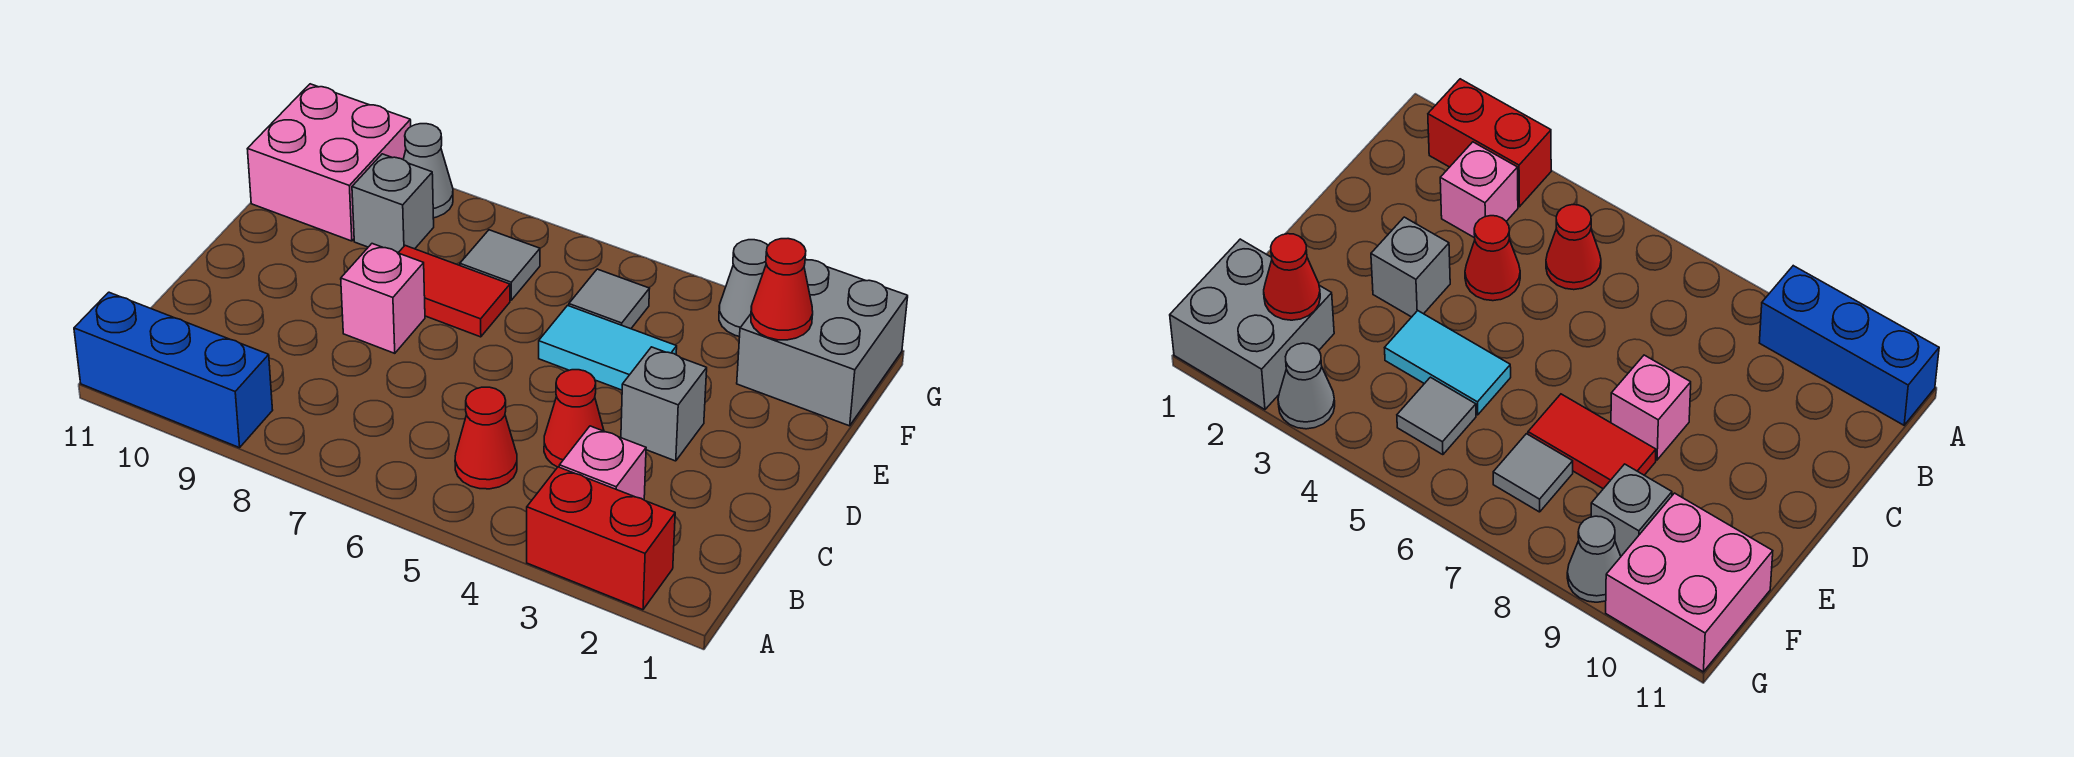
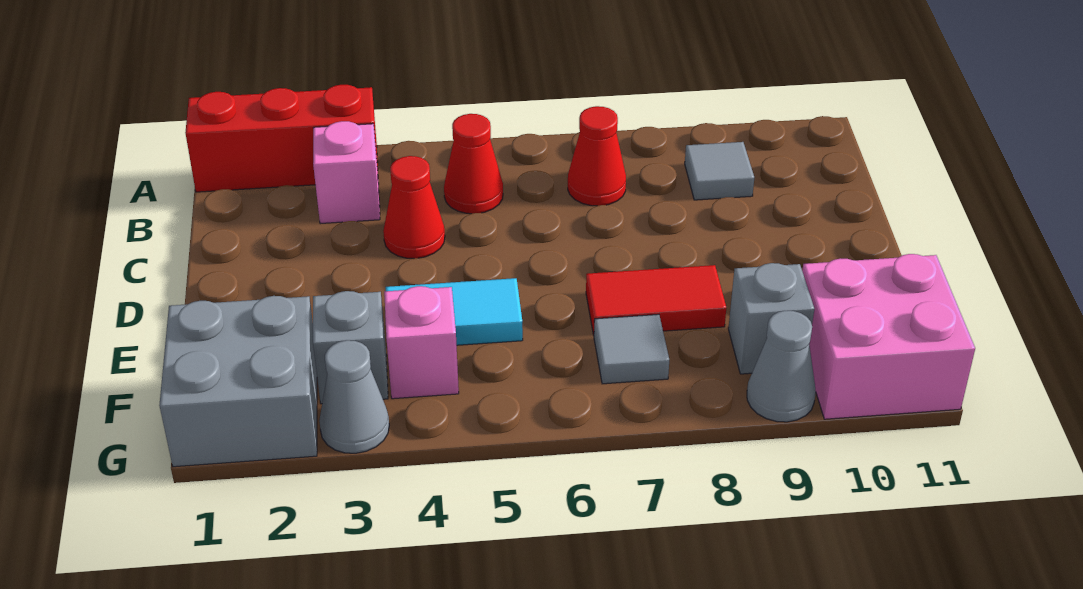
red brick A2:A3 level 1 -> red brick A1:A3 level 1
blue brick A9:A11 level 1 -> none
grey brick D3 level 1 -> grey brick F3 level 1
pink brick D8 level 1 -> pink brick F4 level 1
red cone F2 level 2 -> red cone B7 level 1
grey tile F5 level 1 -> grey tile B9 level 1

